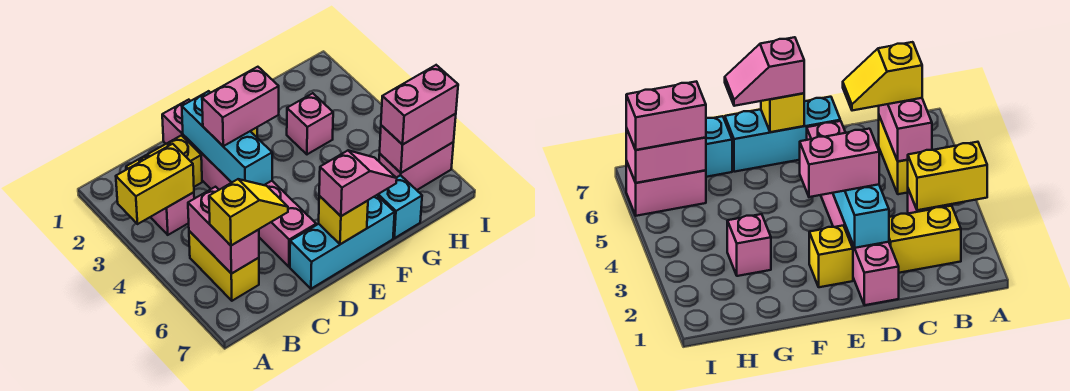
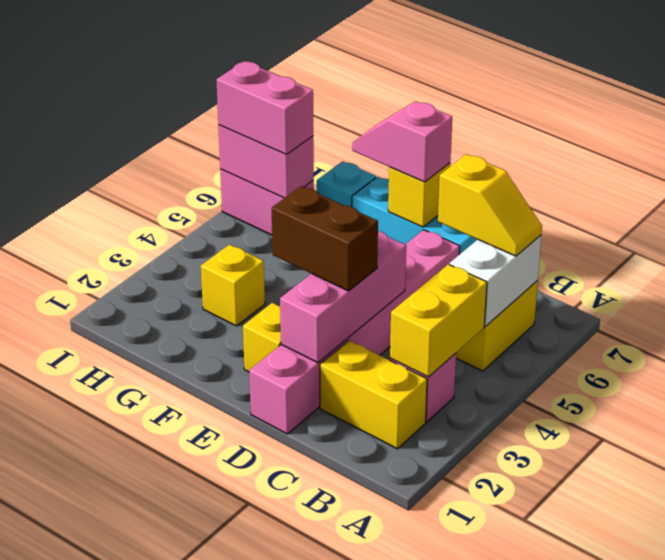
yellow brick A3:B3 level 2 -> yellow brick B3:B4 level 2
pink brick B5:B6 level 2 -> white brick B5:B6 level 2
yellow slope B6:C6 level 3 top B -> yellow slope B6:C6 level 3 top C
cyan brick D2:D4 level 2 -> pink brick D2:D4 level 2
pink brick D3:E3 level 3 -> brown brick D3:E3 level 3
pink brick G3 level 1 -> yellow brick G3 level 1

